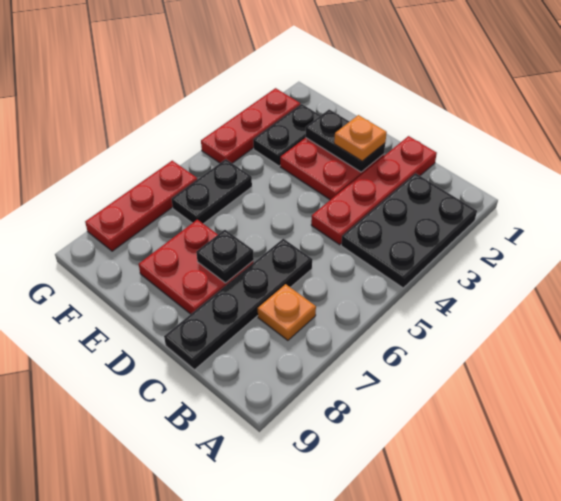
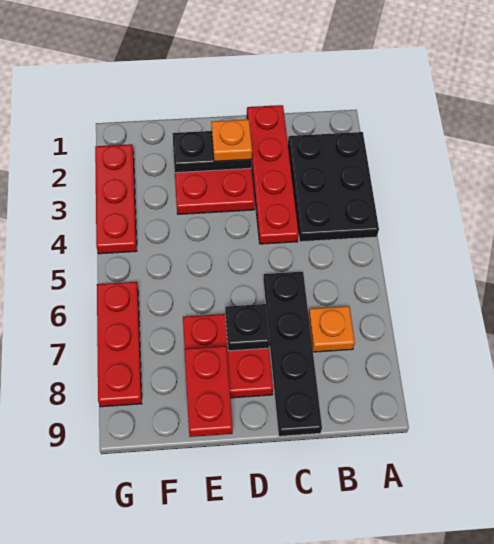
none -> red plate E8:E9 level 2
black plate F2:F3 level 1 -> none
black plate F5:F6 level 1 -> none

